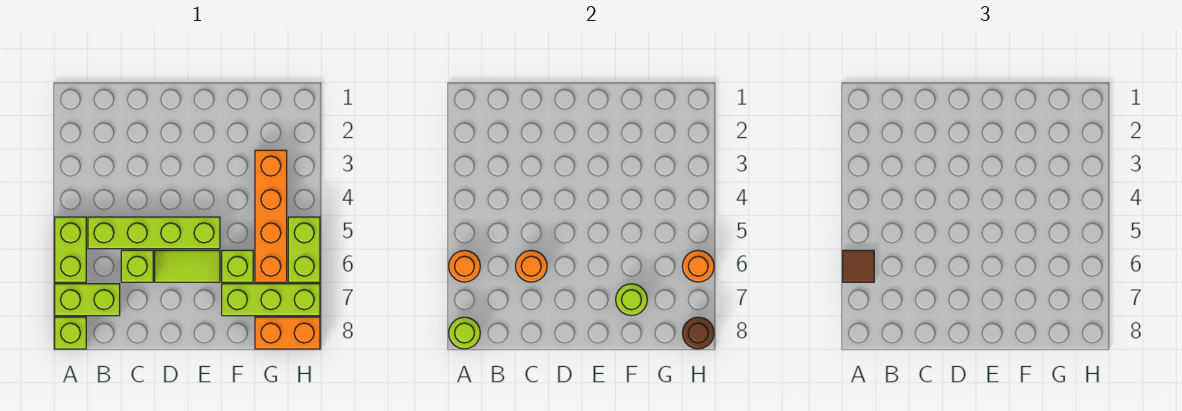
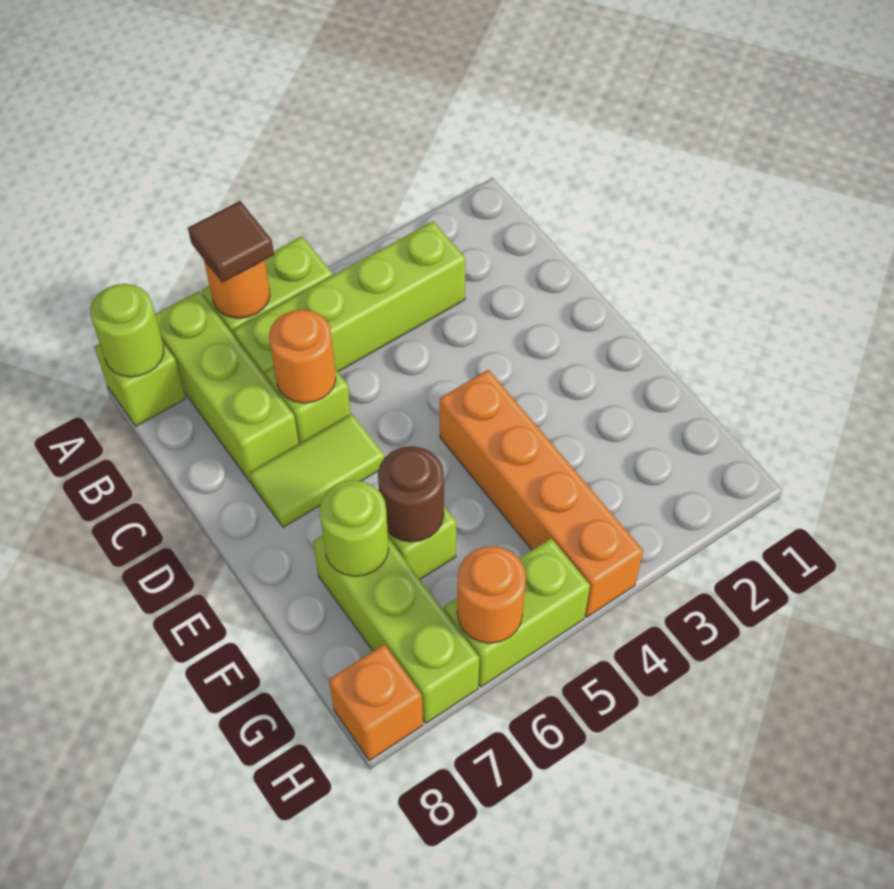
lime brick A7:B7 level 1 -> lime brick A7:C7 level 1
lime brick B5:E5 level 1 -> lime brick B3:B6 level 1
lime tile D6:E6 level 1 -> lime tile D6:D7 level 1
orange brick G3:G6 level 1 -> orange brick E4:H4 level 1
orange brick G8:H8 level 1 -> orange brick H8 level 1
brown round brick H8 level 2 -> brown round brick F6 level 2

